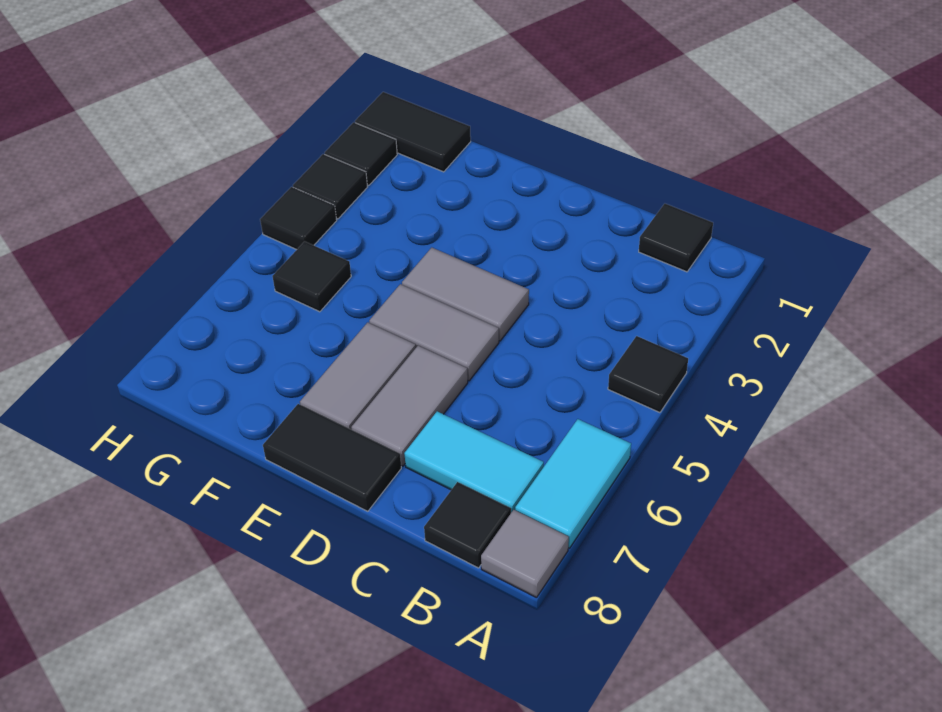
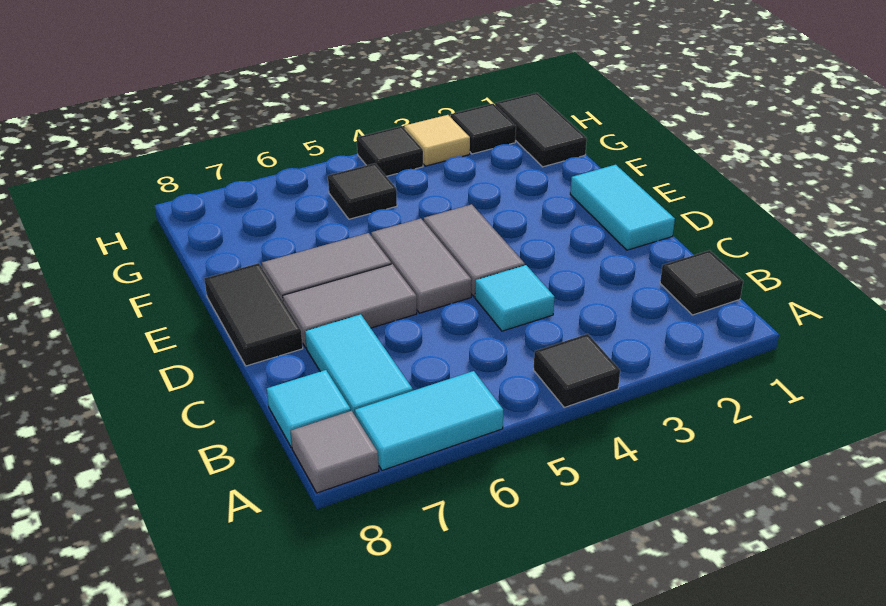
black tile B8 level 1 -> cyan tile B8 level 1
none -> cyan tile C4 level 1
none -> cyan tile D1:E1 level 1
black tile H3 level 1 -> tan tile H3 level 1

